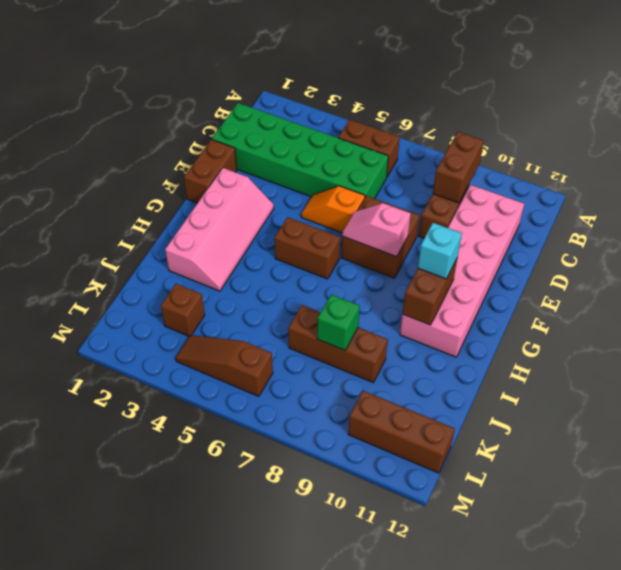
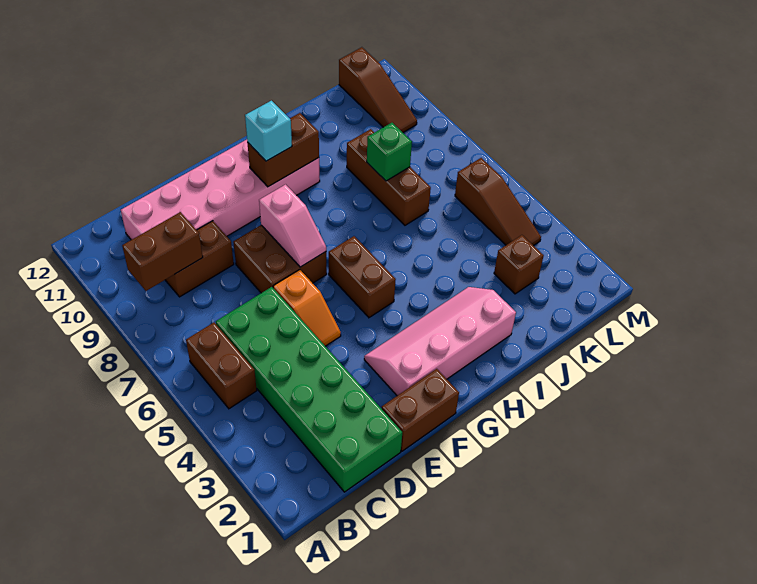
brown brick L10:L12 level 1 -> brown slope L10:L12 level 1 top 12

